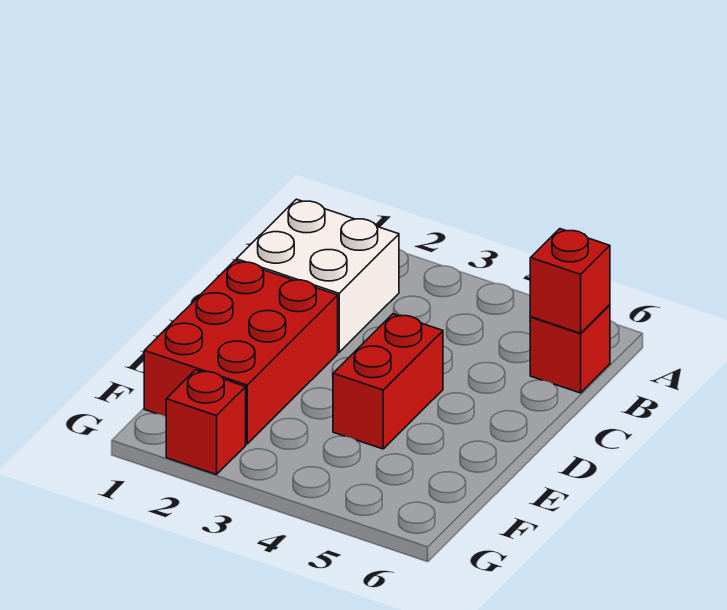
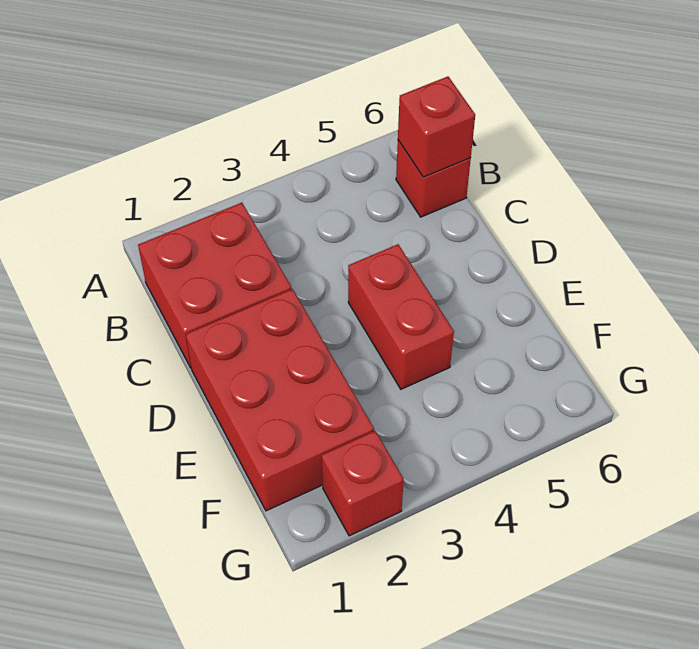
white brick B1:C2 level 1 -> red brick B1:C2 level 1

